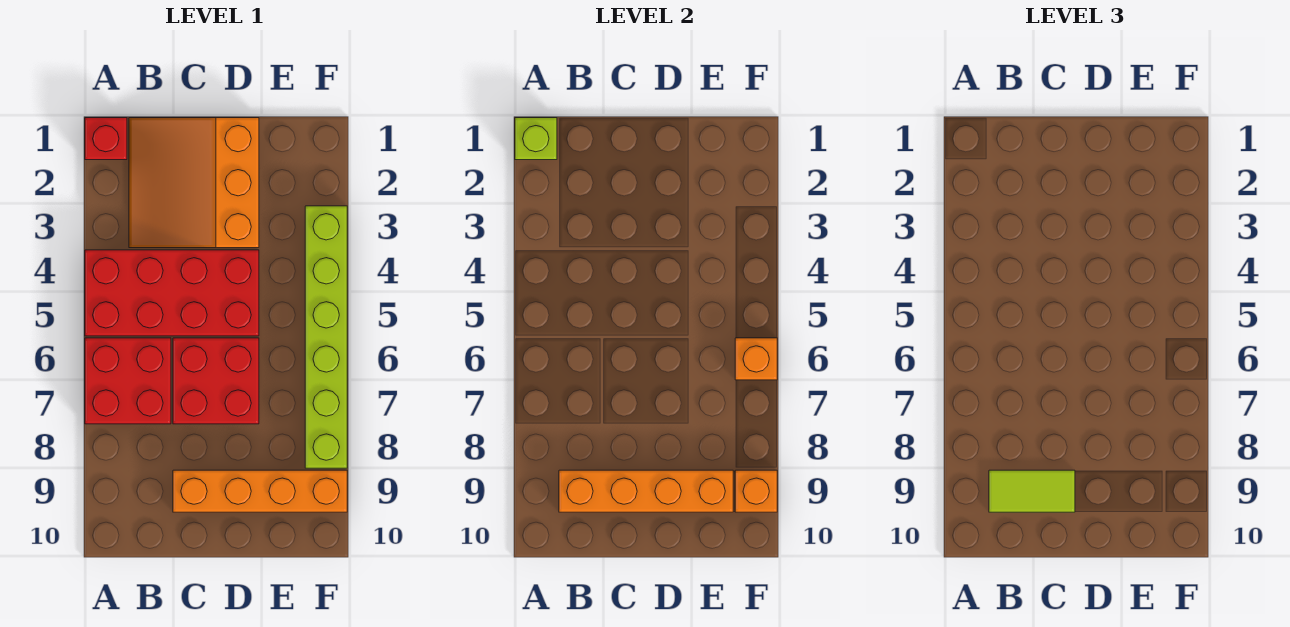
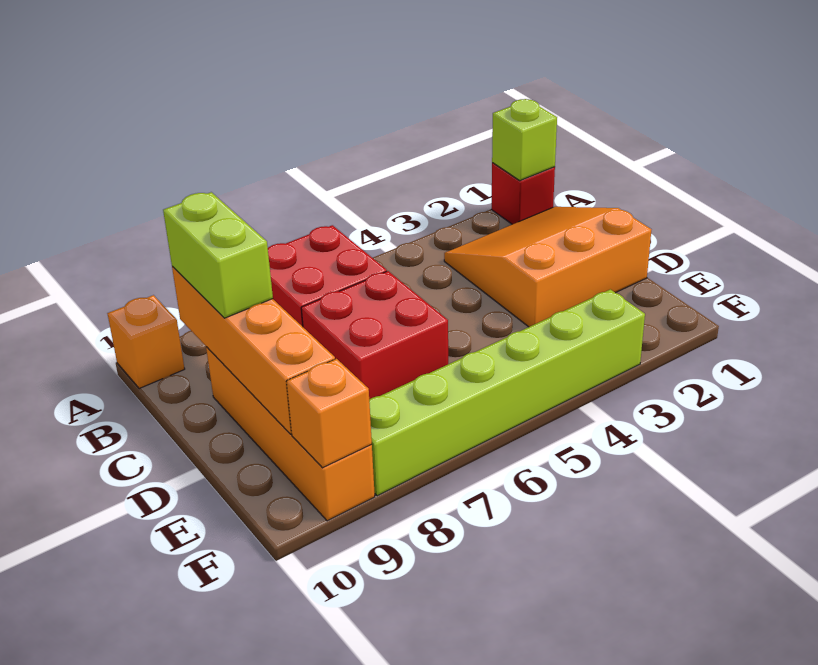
red brick A4:D5 level 1 -> none
lime tile B9:C9 level 3 -> lime brick B9:C9 level 3
orange brick F6 level 2 -> orange brick A10 level 1

